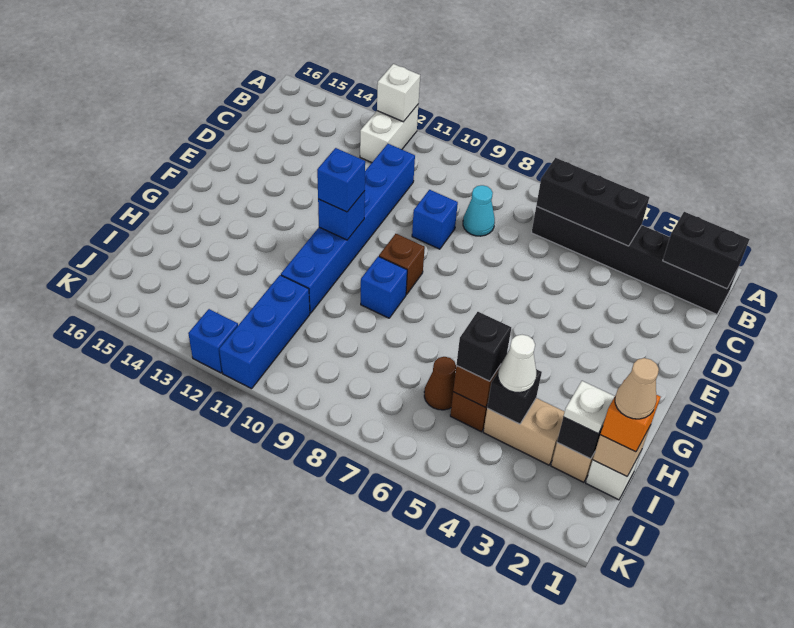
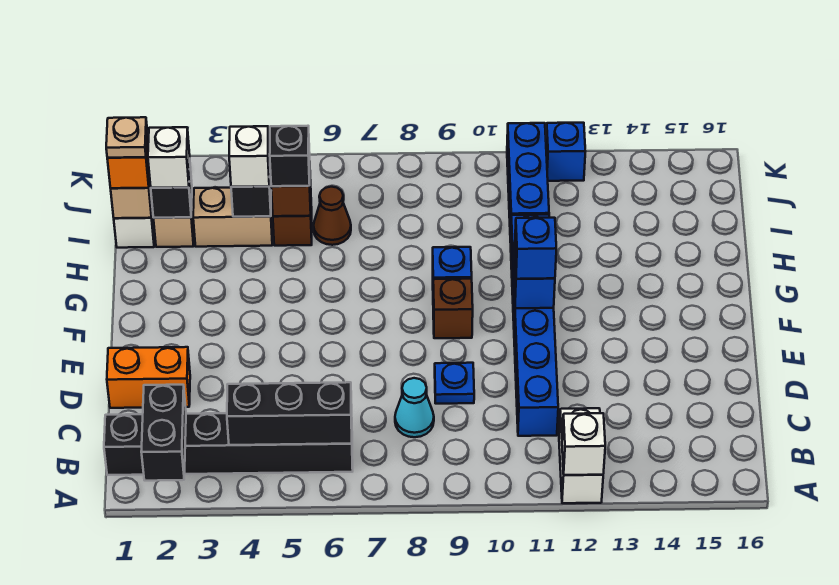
black brick B1:B2 level 2 -> black brick A2:B2 level 2
none -> orange brick D1:D2 level 1
blue brick D9 level 1 -> blue plate D9 level 1
tan cone I1 level 4 -> tan plate I1 level 4
white plate I2 level 3 -> white brick I2 level 3
white cone I4 level 3 -> white brick I4 level 3

